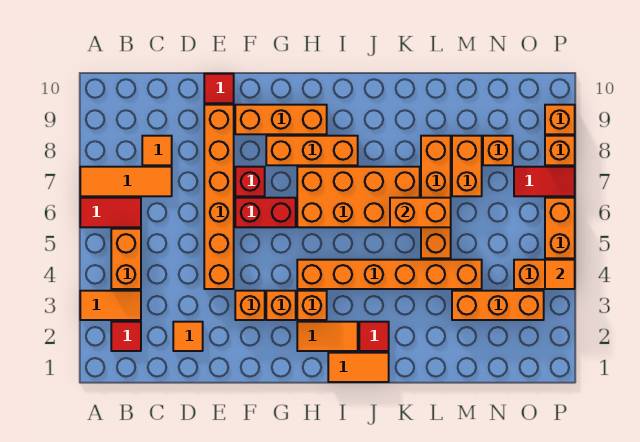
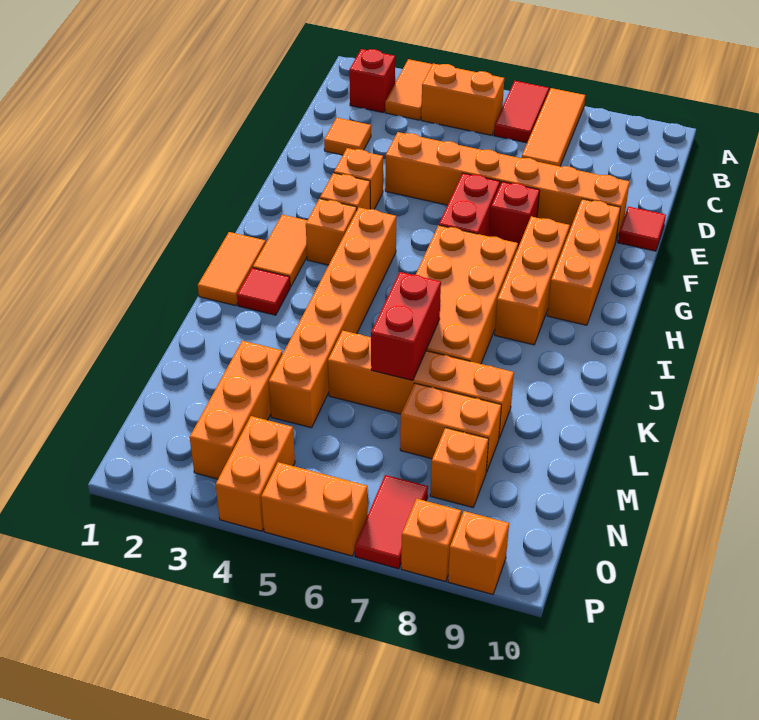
red tile B2 level 1 -> red brick B2 level 1
orange tile C8 level 1 -> none
orange brick K6:L6 level 2 -> red brick K6:L6 level 2
orange tile P4 level 2 -> none

